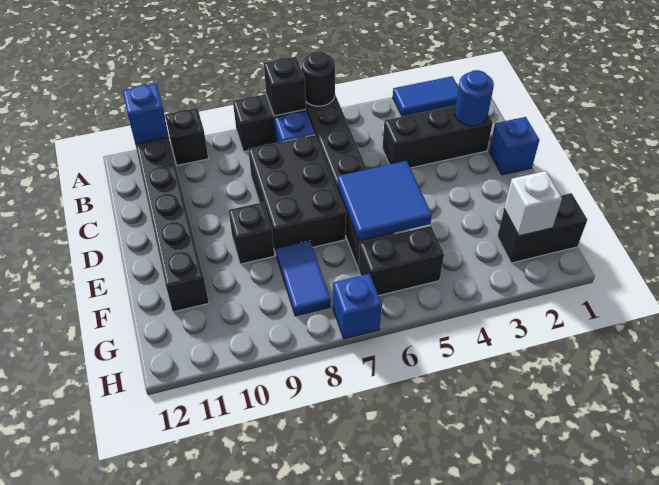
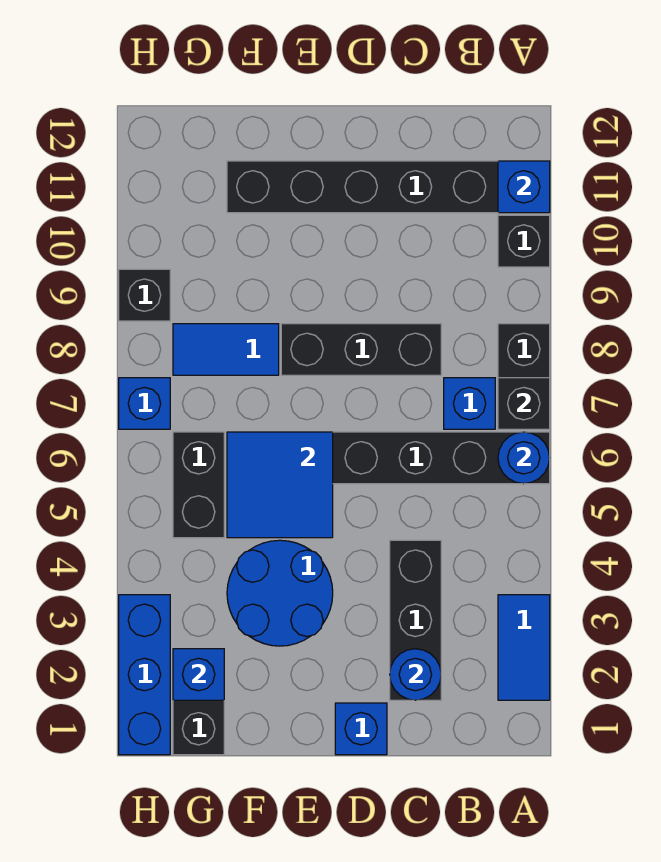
black round brick A6 level 2 -> blue round brick A6 level 2
black brick C7:E8 level 1 -> black brick C8:E8 level 1
none -> blue round brick E3:F4 level 1
black brick E9 level 1 -> black brick H9 level 1
white brick G2 level 2 -> blue brick G2 level 2
none -> blue brick H1:H3 level 1

